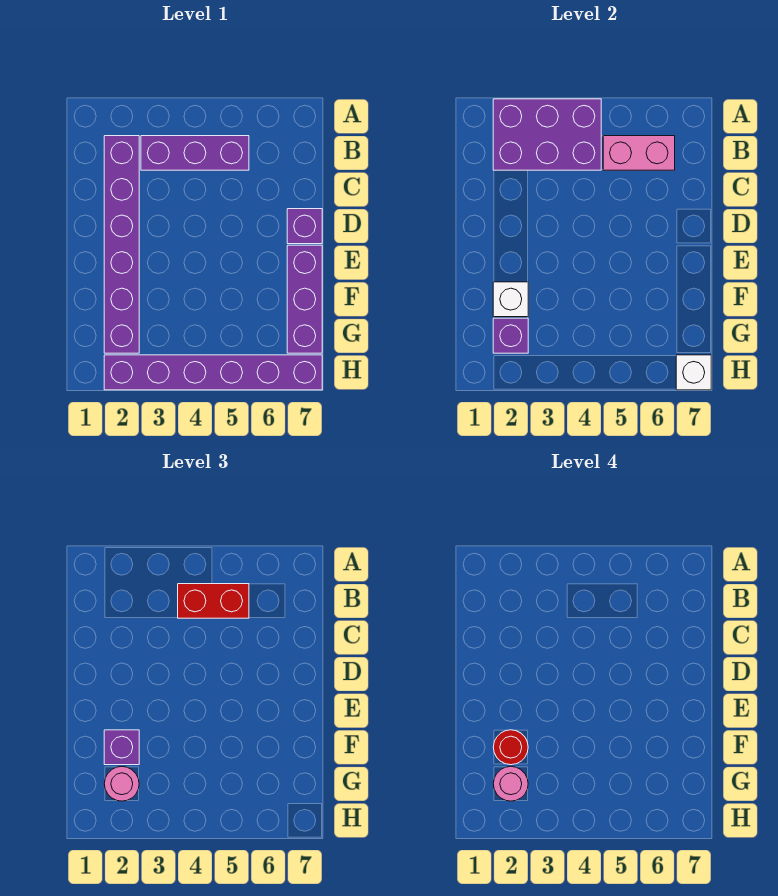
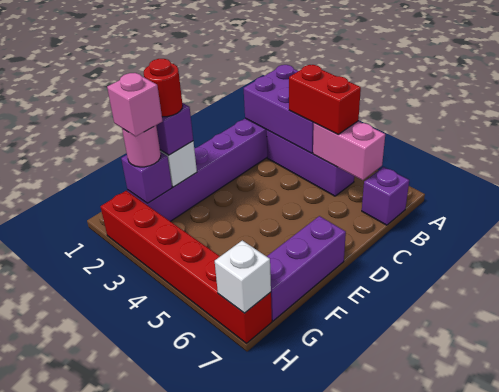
purple brick D7 level 1 -> purple brick B7 level 1
pink round brick G2 level 4 -> pink brick G2 level 4
purple brick H2:H7 level 1 -> red brick H2:H7 level 1

